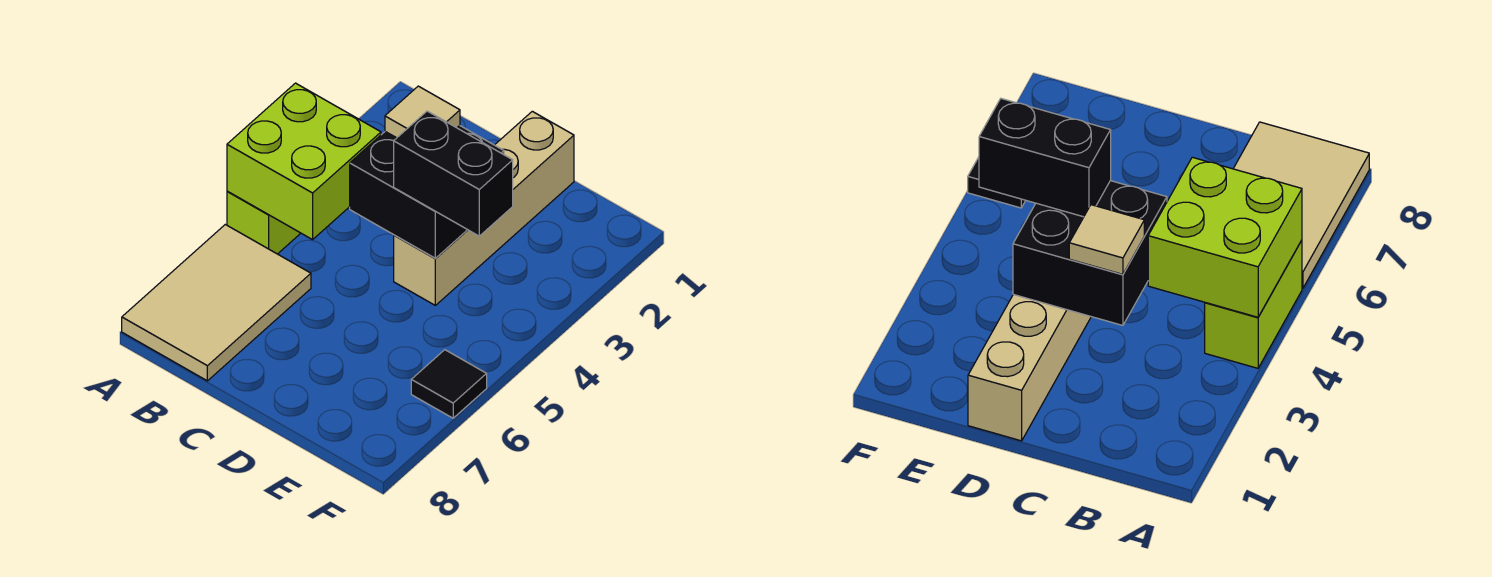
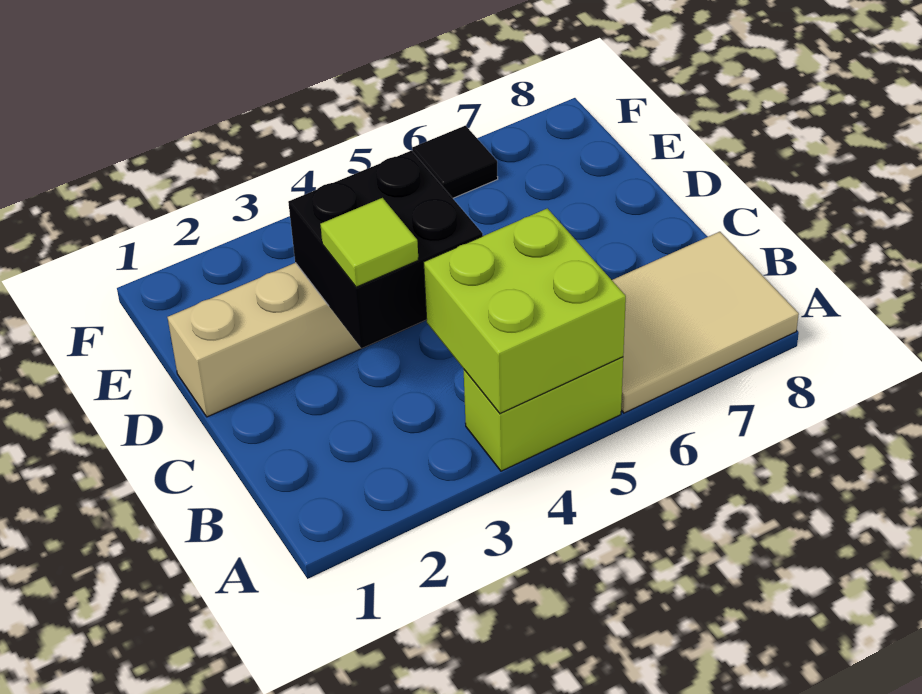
tan tile C3 level 3 -> lime tile C3 level 3
black brick D4:E4 level 3 -> none

